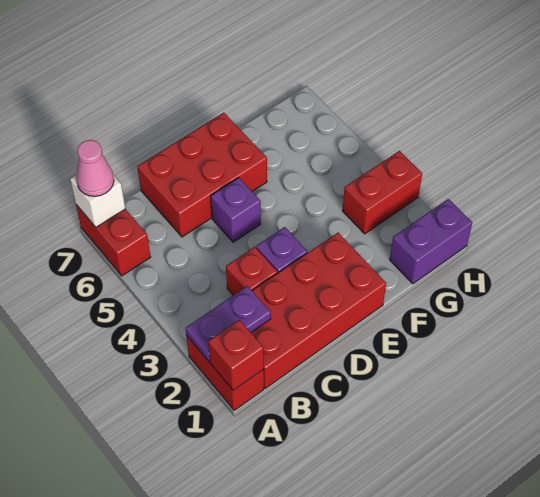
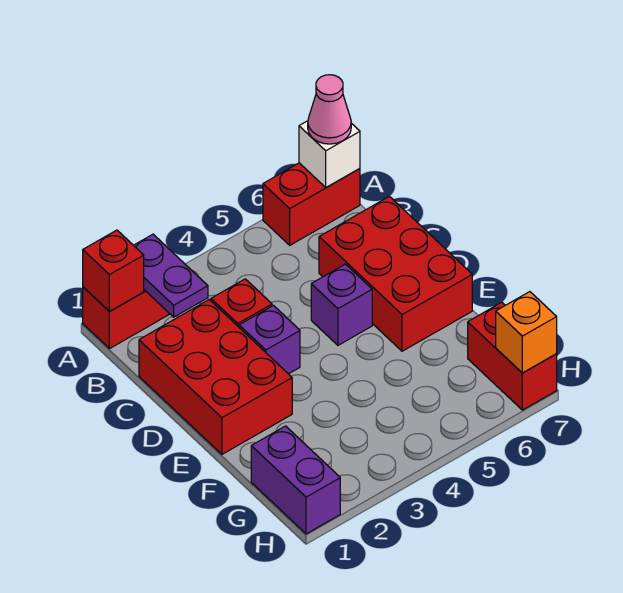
red brick B1:E2 level 1 -> red brick C1:E2 level 1
red brick G3:H3 level 1 -> red brick G7:H7 level 1
none -> orange brick H7 level 2

